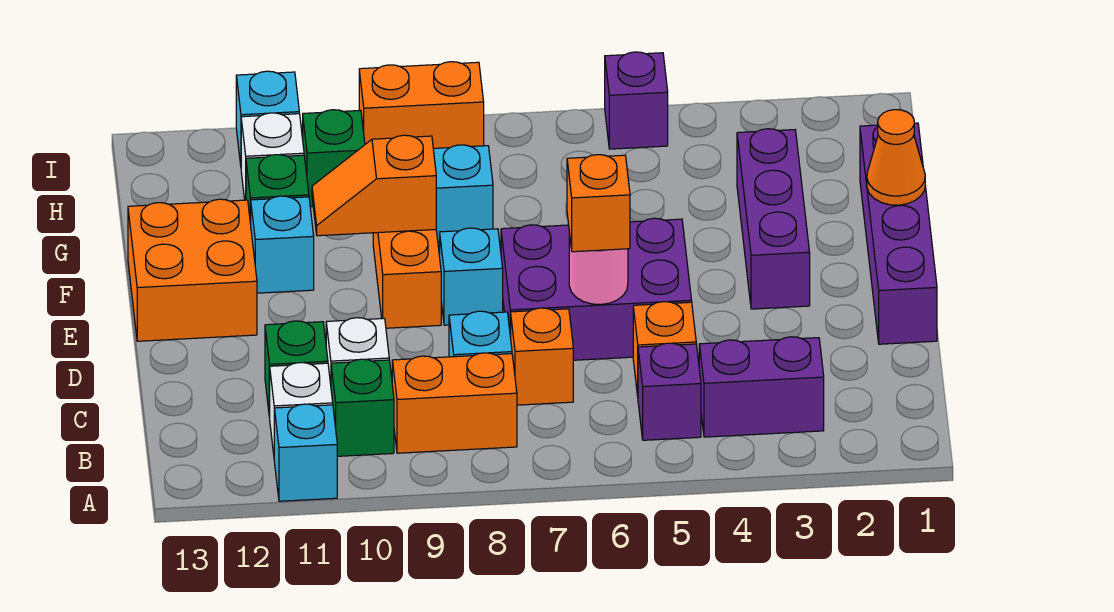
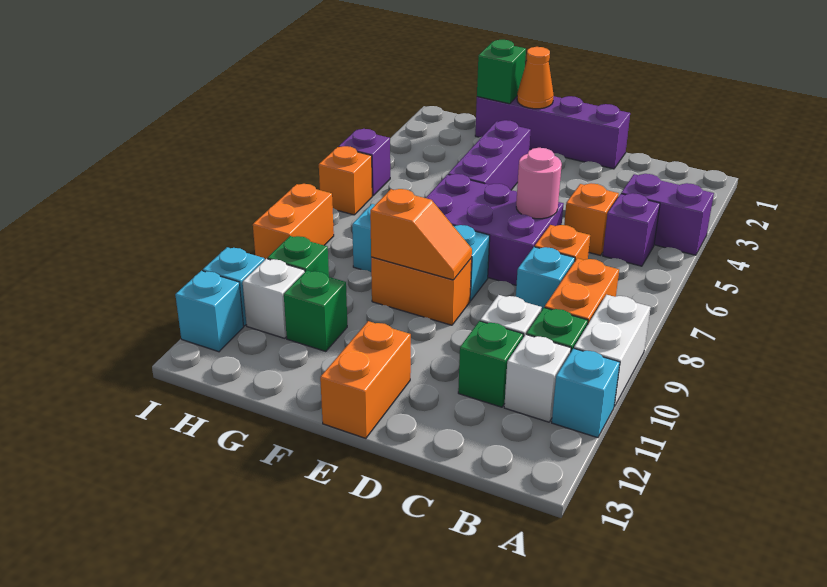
none -> white brick A9:A10 level 1
purple brick B3:B4 level 1 -> purple brick A4:B4 level 1
purple brick D5:E7 level 1 -> purple brick D6:F7 level 1
orange brick D6 level 3 -> orange brick I6 level 1
purple brick E3:G3 level 1 -> purple brick F3:F5 level 1
orange brick E12:F13 level 1 -> orange brick E12:E13 level 1
orange slope F9:F10 level 2 top 9 -> orange slope E9:F9 level 2 top F
cyan brick F11 level 1 -> cyan brick I12 level 1
none -> green brick G1 level 2

